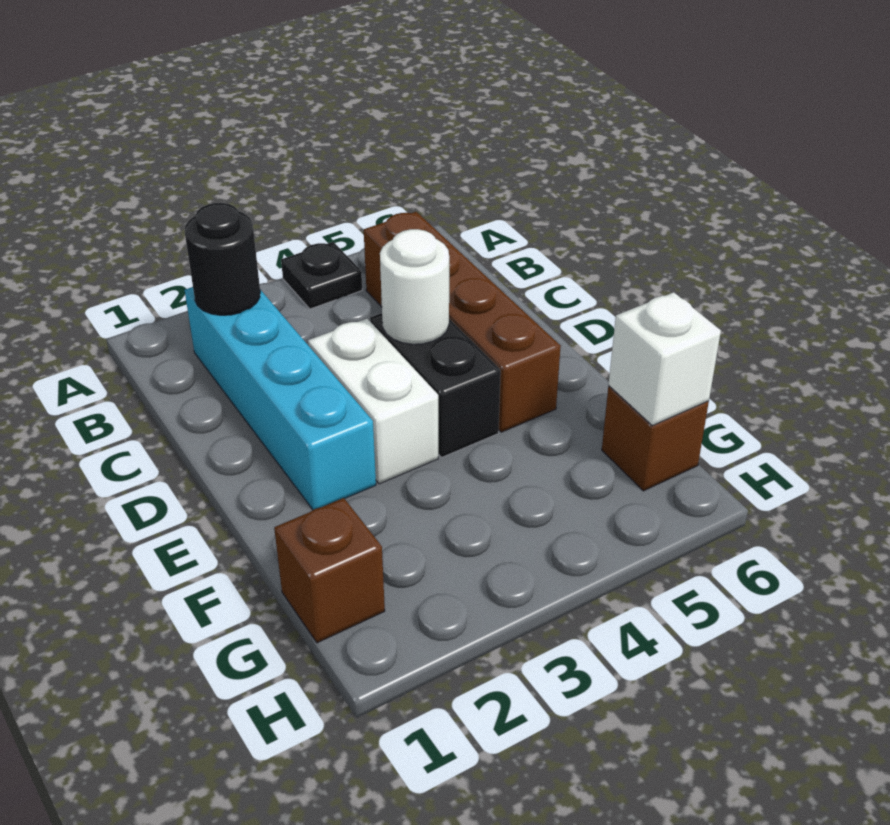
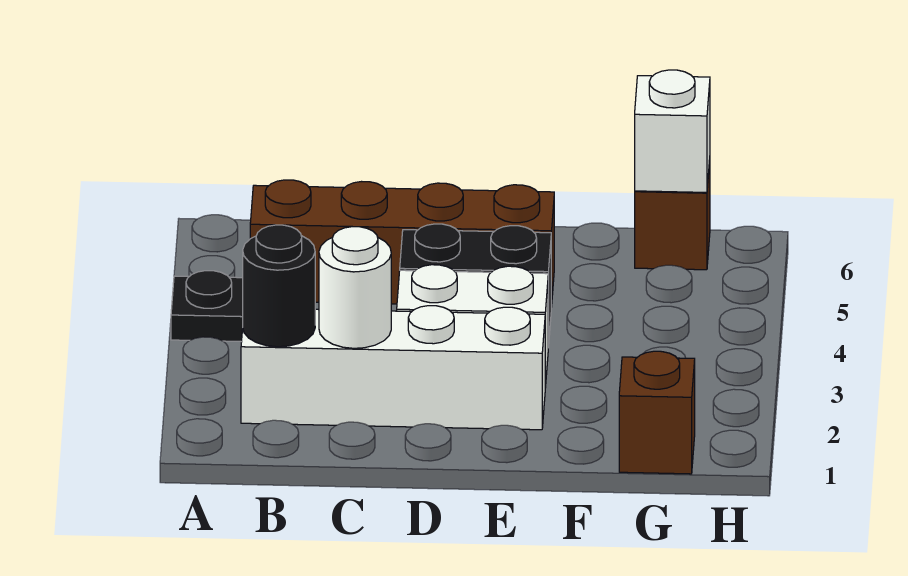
cyan brick B2:E2 level 1 -> white brick B2:E2 level 1
white round brick D4 level 2 -> white round brick C2 level 2

